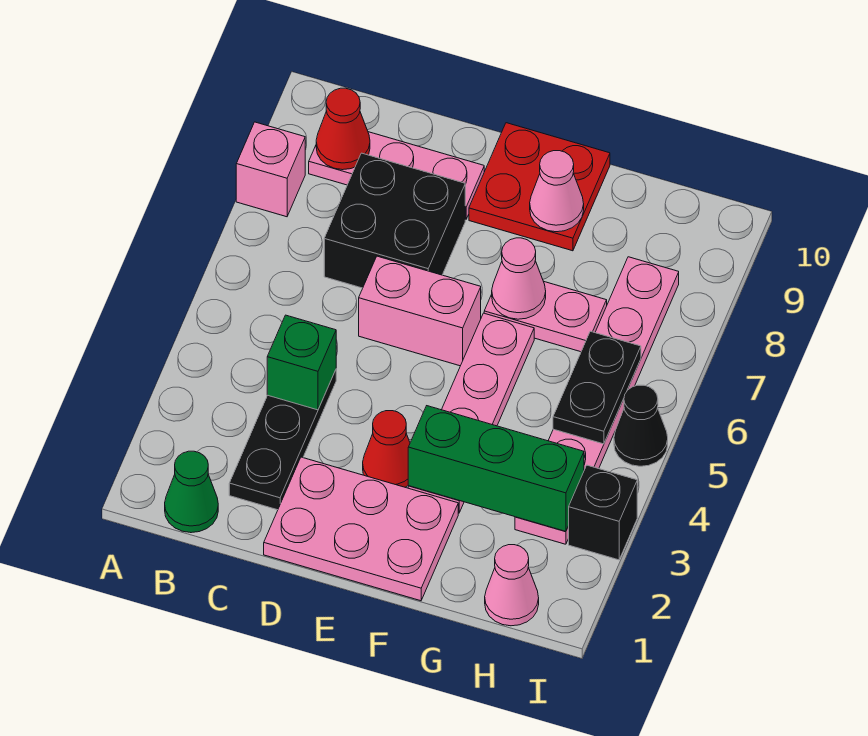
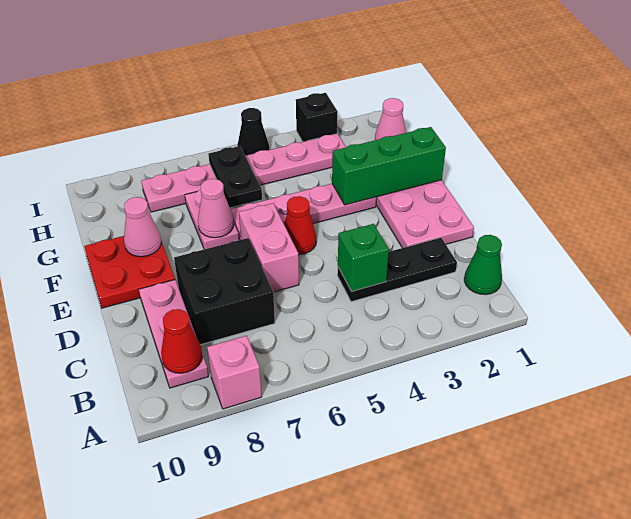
red cone E3 level 1 -> red cone E5 level 1
green brick F3:H3 level 2 -> green brick F1:F3 level 2
black plate H5:H6 level 2 -> black plate G6:H6 level 2

